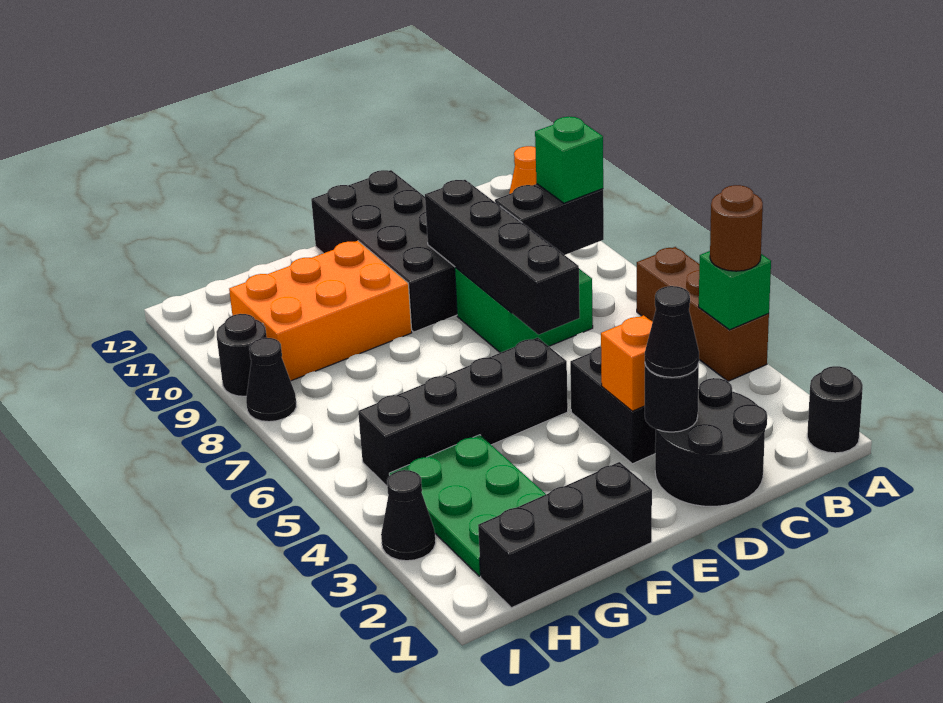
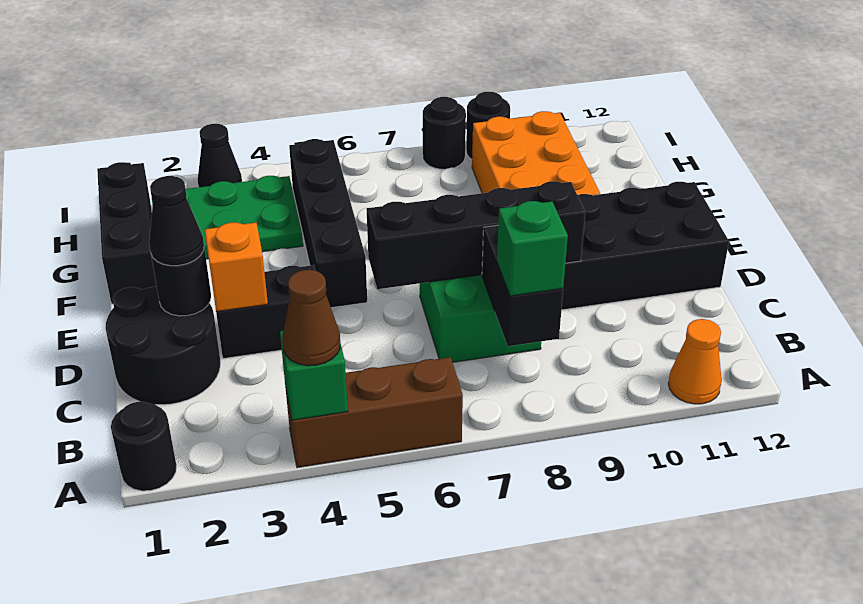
brown round brick A4 level 3 -> brown cone A4 level 3
black cone I8 level 1 -> black round brick I8 level 1

